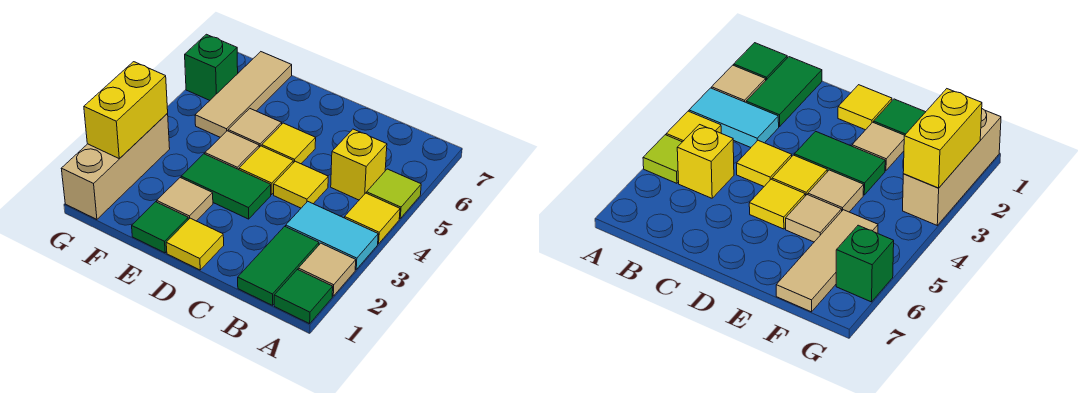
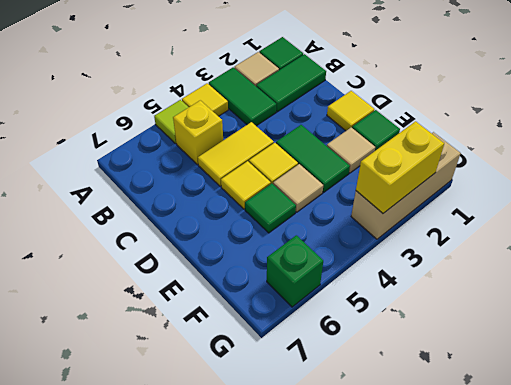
cyan tile A3:B3 level 1 -> green tile A3:B3 level 1
yellow tile C4 level 1 -> yellow tile C4:C5 level 1
tan tile E5 level 1 -> green tile E5 level 1
tan tile F5:F7 level 1 -> none

